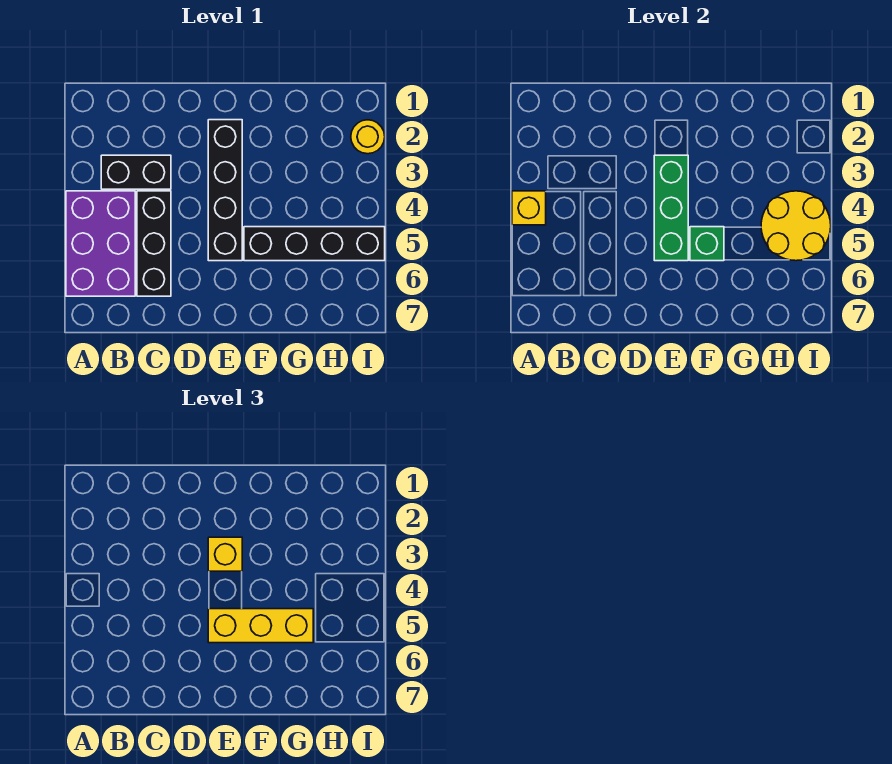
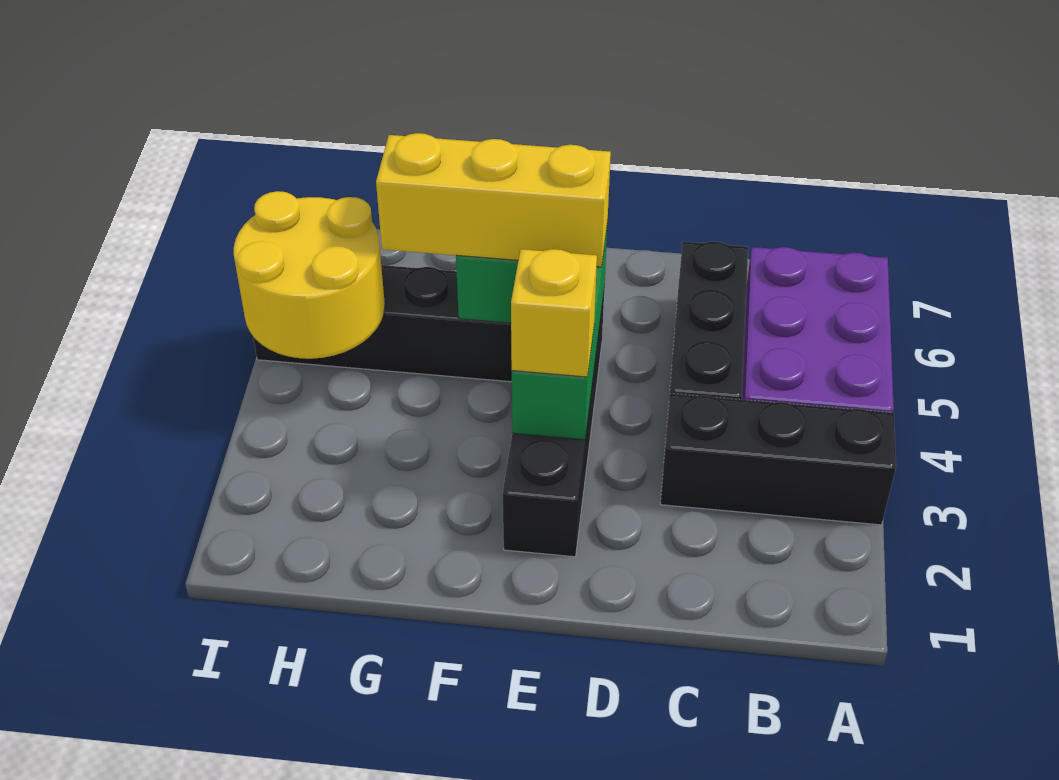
yellow brick A4 level 2 -> none
black brick B3:C3 level 1 -> black brick A3:C3 level 1
yellow round brick I2 level 1 -> none

